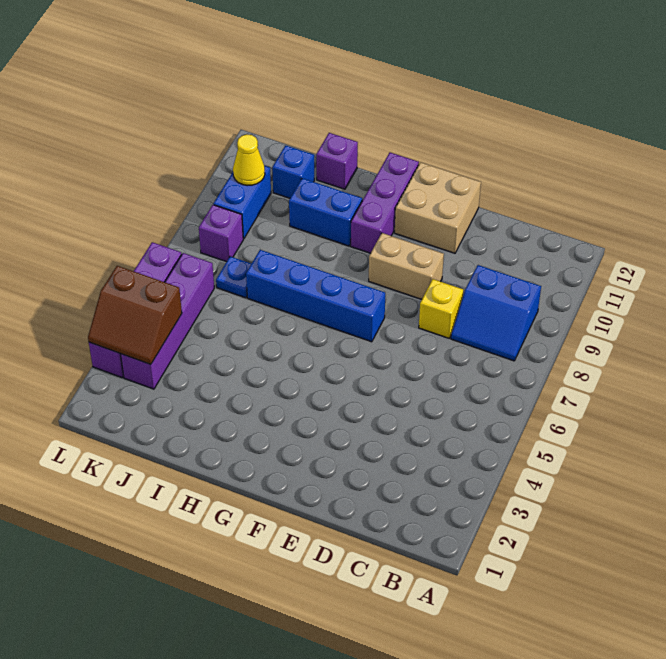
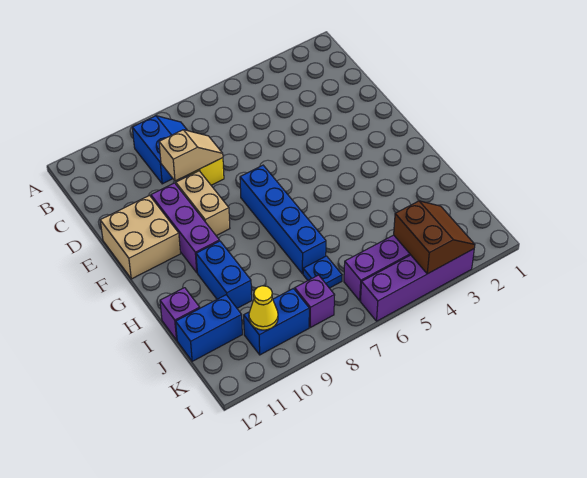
none -> tan slope D8:D9 level 2 top 9
purple brick G10:G12 level 1 -> purple brick E10:G10 level 1
blue brick J11 level 1 -> blue brick J11:J12 level 1

